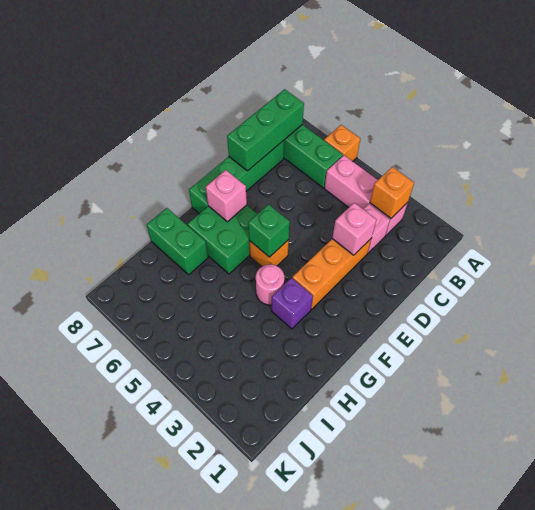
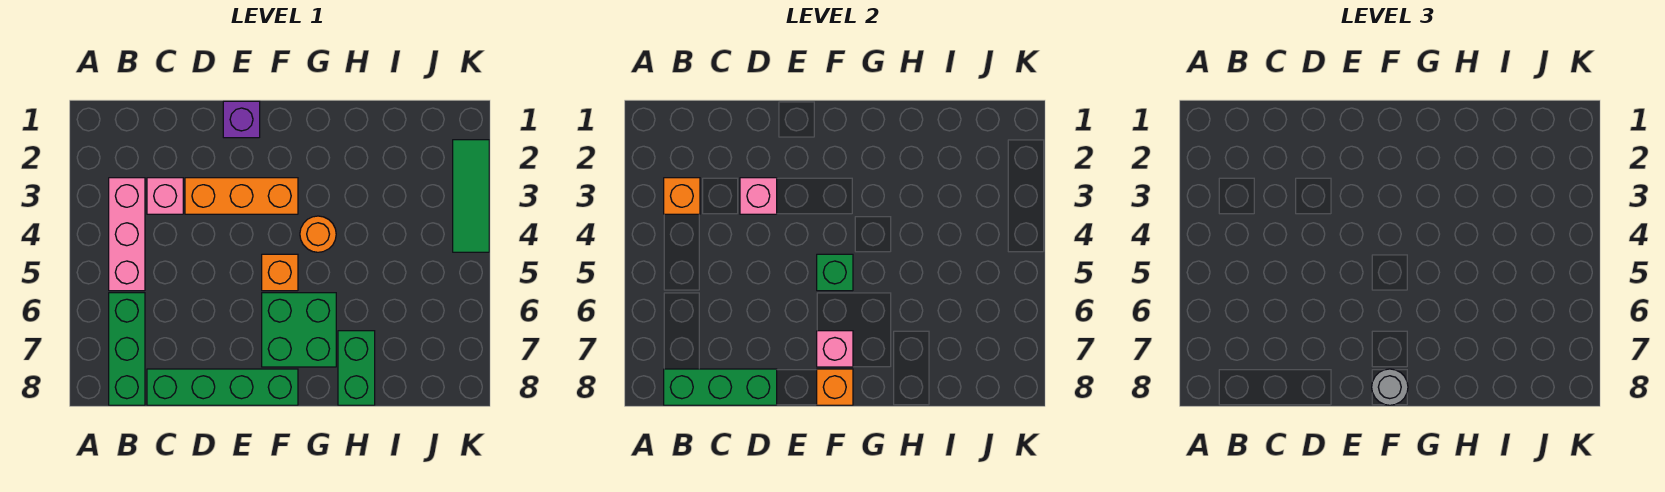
orange brick A6 level 1 -> orange brick F8 level 2
none -> grey round brick F8 level 3
purple brick G3 level 1 -> purple brick E1 level 1
pink round brick G4 level 1 -> orange round brick G4 level 1
none -> green tile K2:K4 level 1

